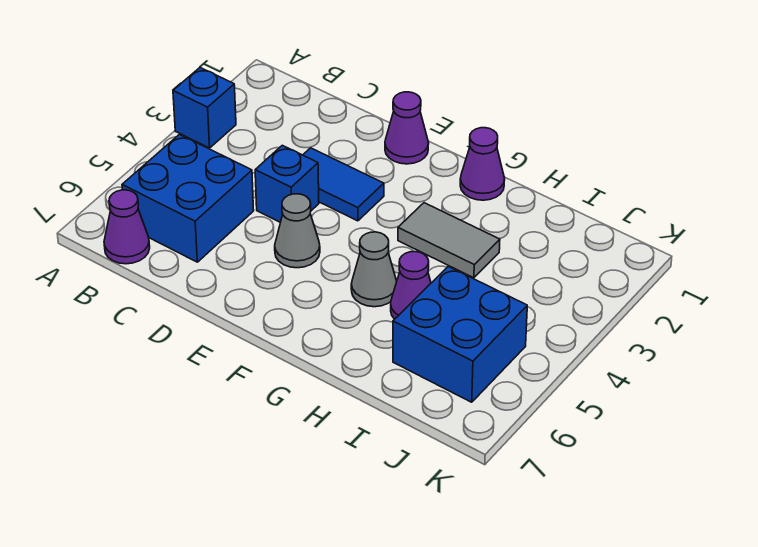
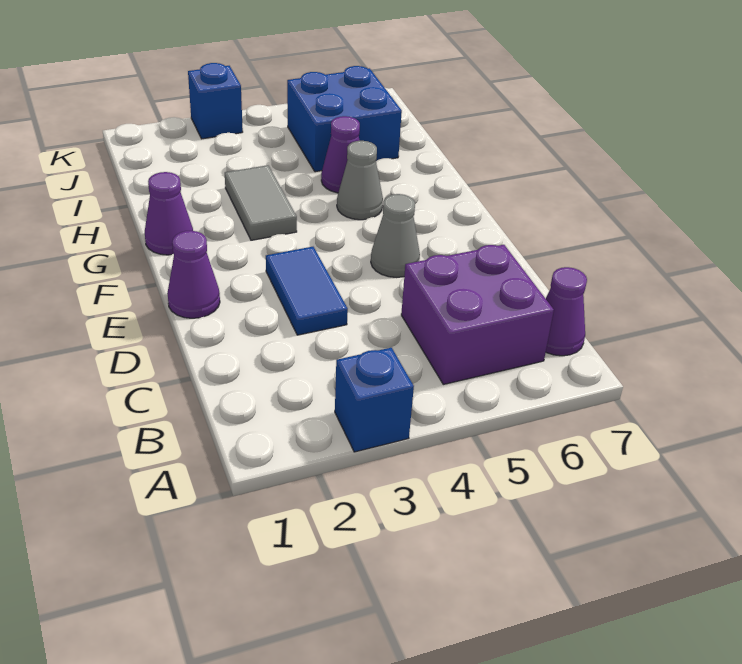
blue brick B5:C6 level 1 -> purple brick B5:C6 level 1
blue brick D4 level 1 -> blue brick K3 level 1

